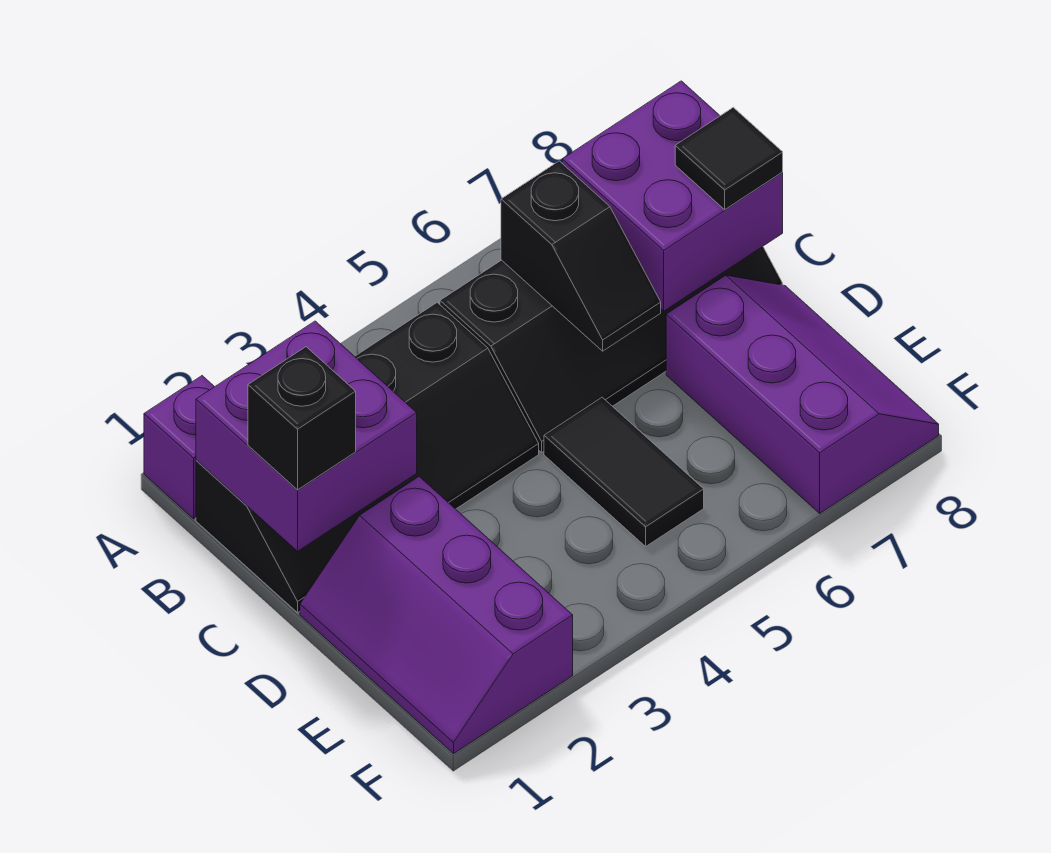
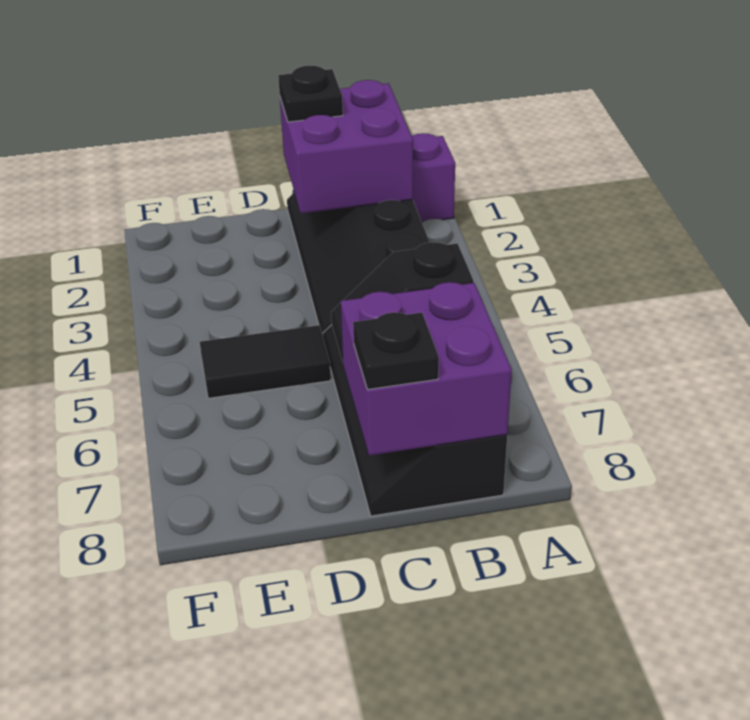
black brick C1 level 3 -> black plate C1 level 3
black tile C8 level 3 -> black plate C8 level 3
purple slope D1:F2 level 1 top 2 -> none
purple slope D7:F8 level 1 top 7 -> none

